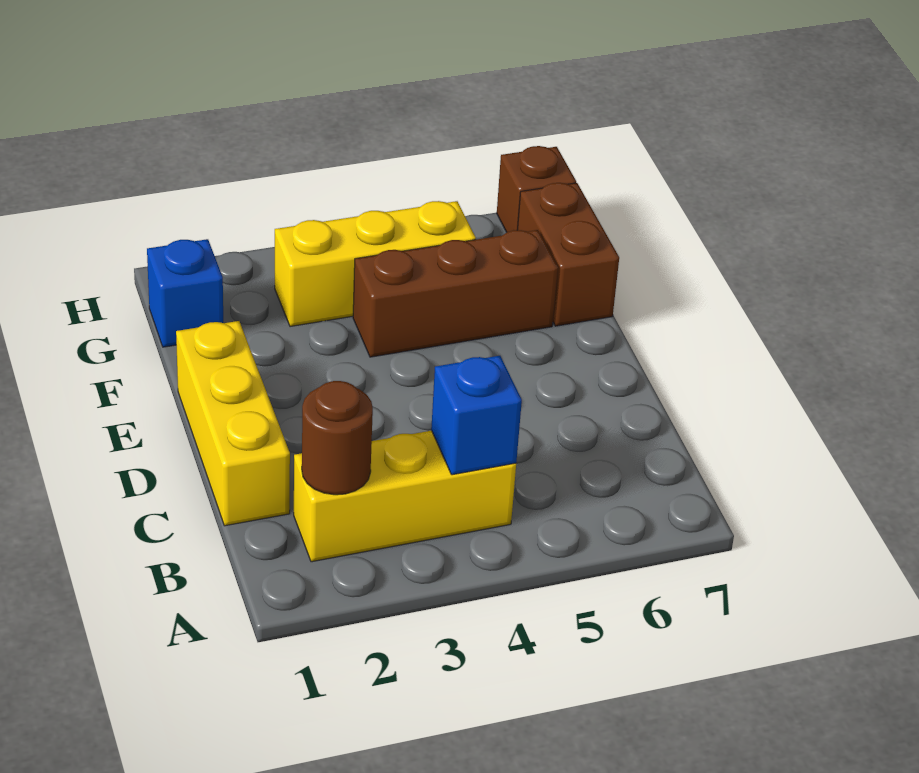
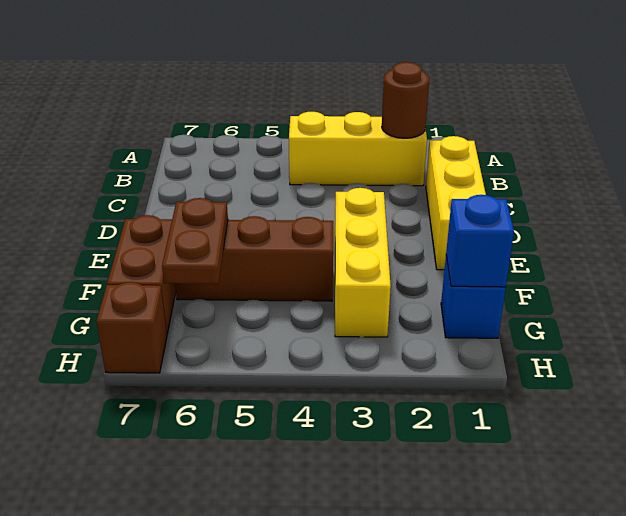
blue brick B4 level 2 -> blue brick G1 level 2
none -> brown plate F6:G6 level 2
yellow brick G3:G5 level 1 -> yellow brick E3:G3 level 1

